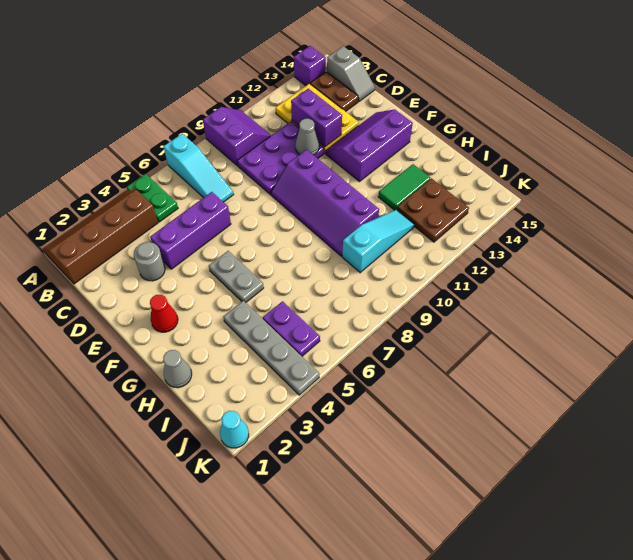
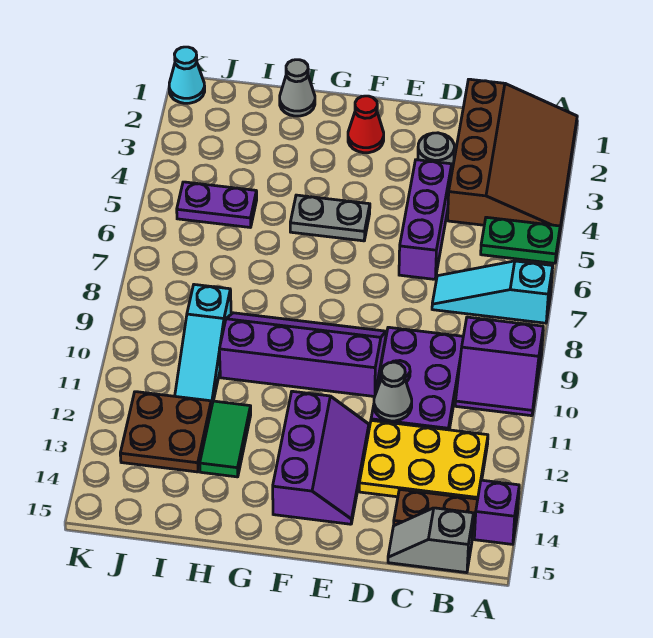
brown slope A1:B4 level 1 top B -> brown slope A1:C4 level 1 top C
purple brick C12:D12 level 2 -> none
grey plate H4:K4 level 1 -> none

